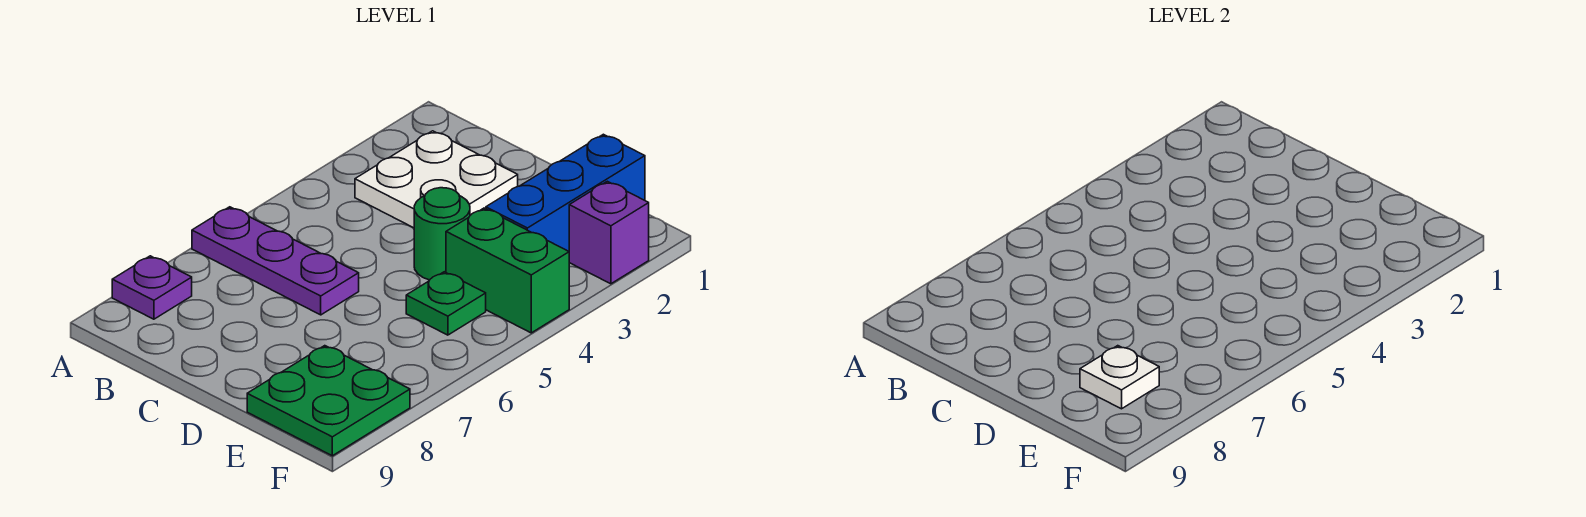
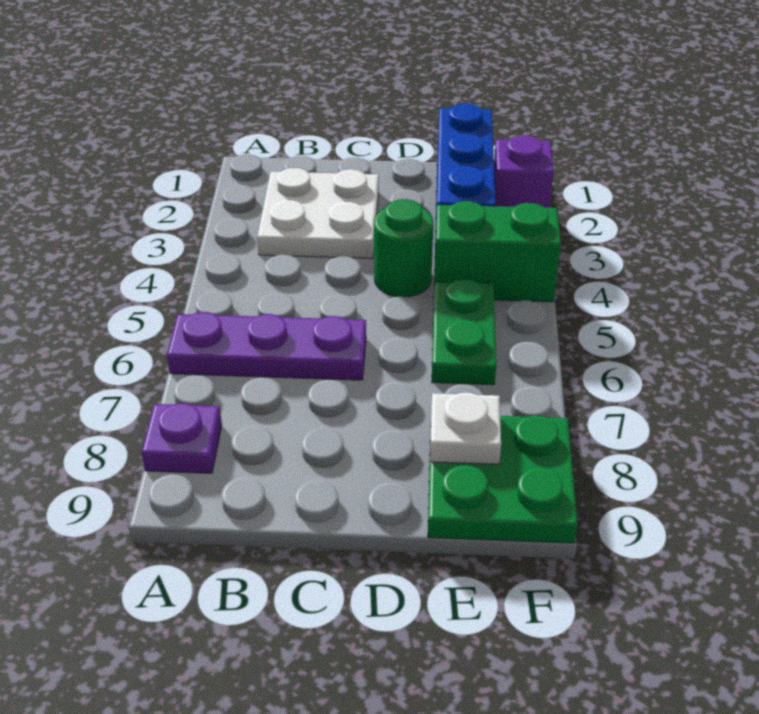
green plate E5 level 1 -> green plate E5:E6 level 1

